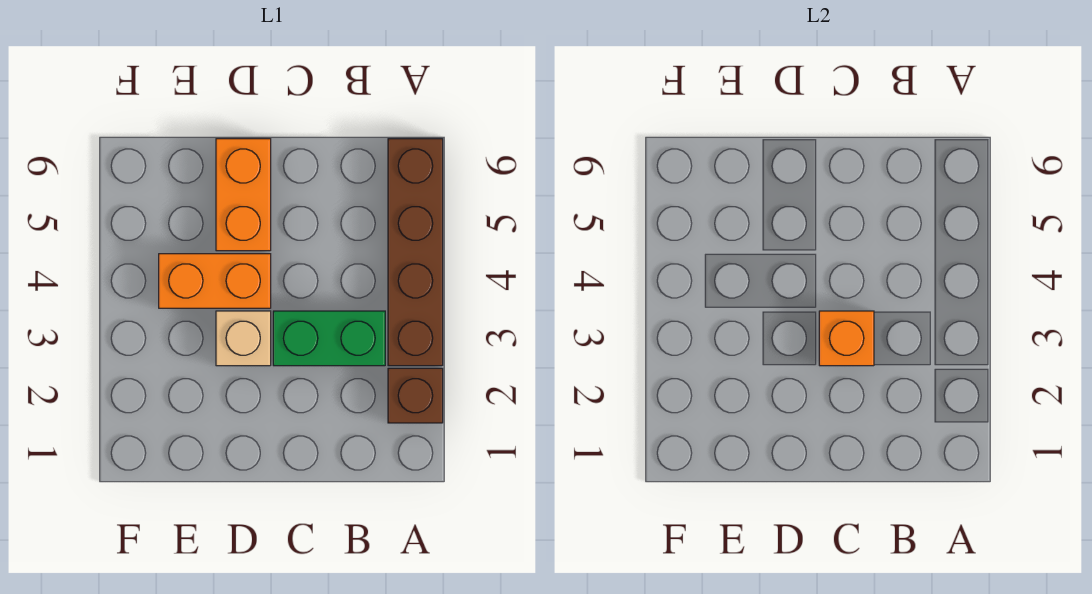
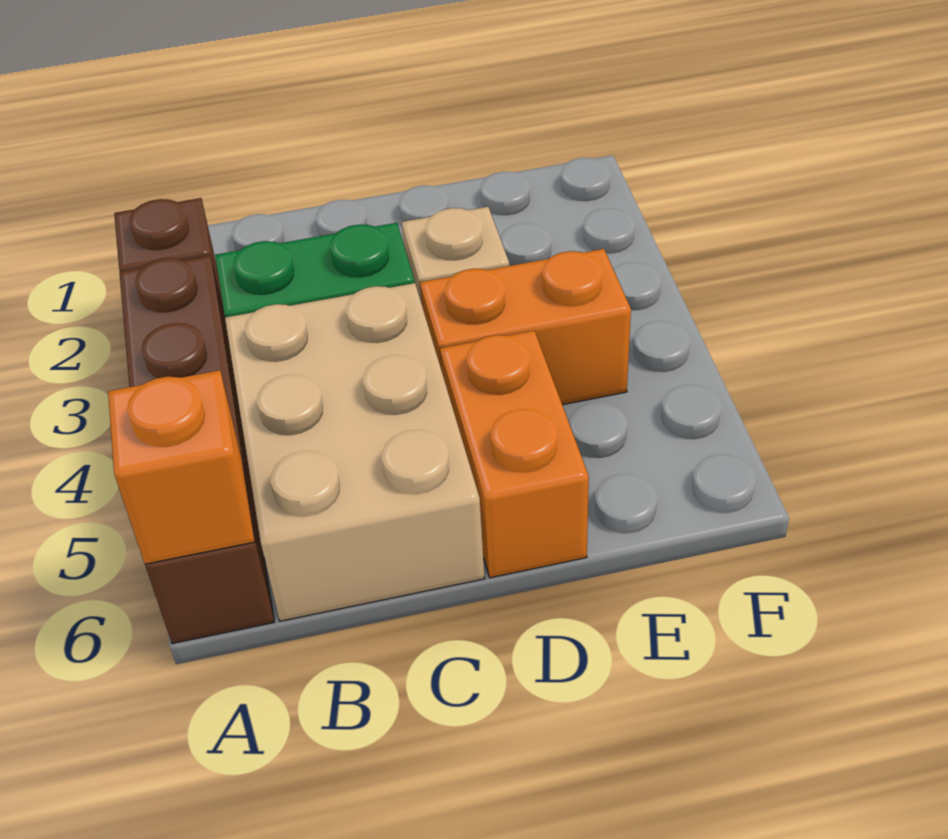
none -> tan brick B4:C6 level 1
orange brick C3 level 2 -> orange brick A6 level 2

